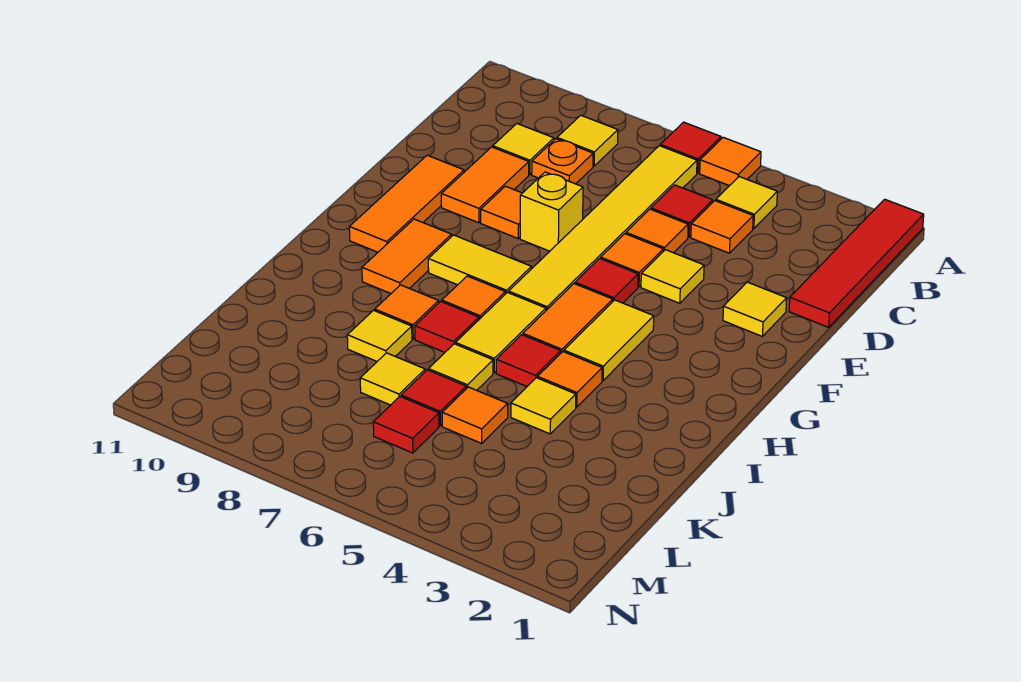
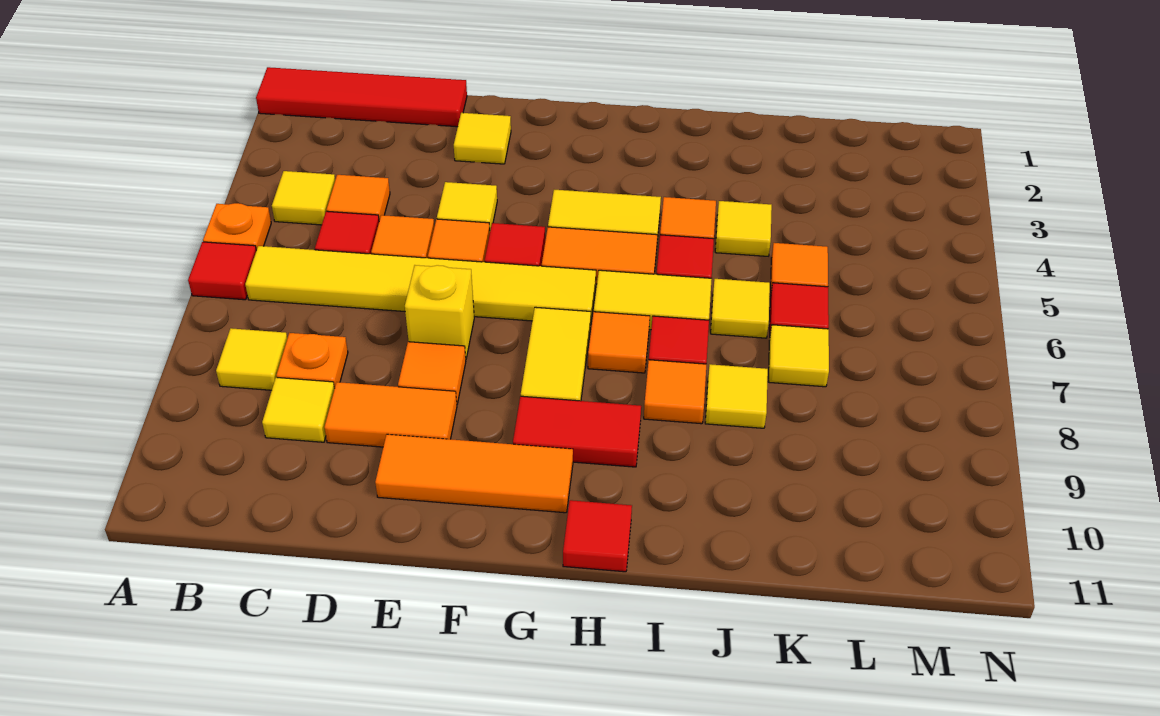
orange tile A5 level 1 -> orange plate A5 level 1
orange tile G9:H9 level 1 -> red tile G9:H9 level 1
red tile L6 level 1 -> red tile H11 level 1

